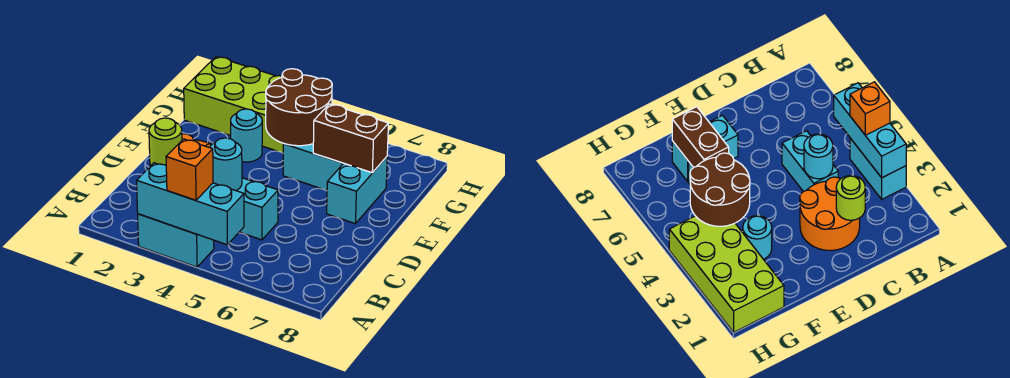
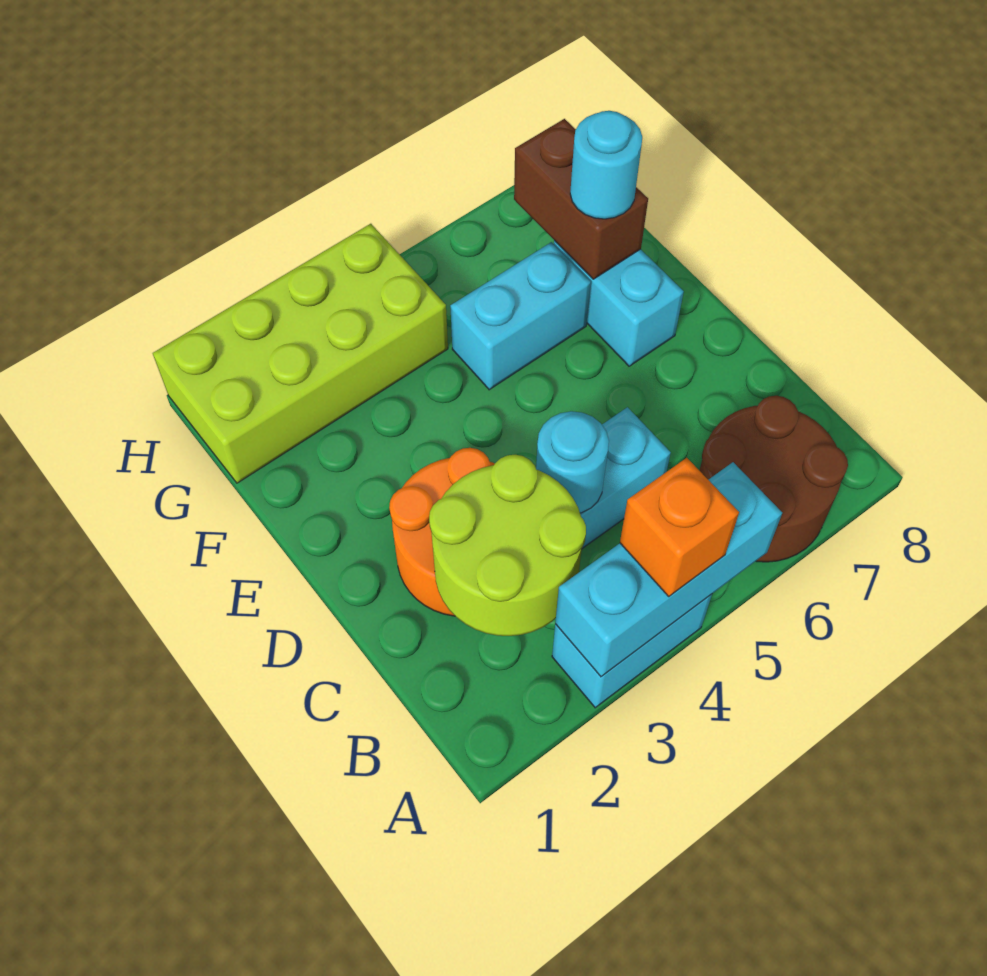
lime round brick C2 level 2 -> lime round brick B2:C3 level 2
cyan round brick F3 level 1 -> cyan round brick F7 level 3
brown round brick F4:G5 level 2 -> brown round brick A6:B7 level 1
brown brick F6:F7 level 2 -> brown brick F7:G7 level 2

